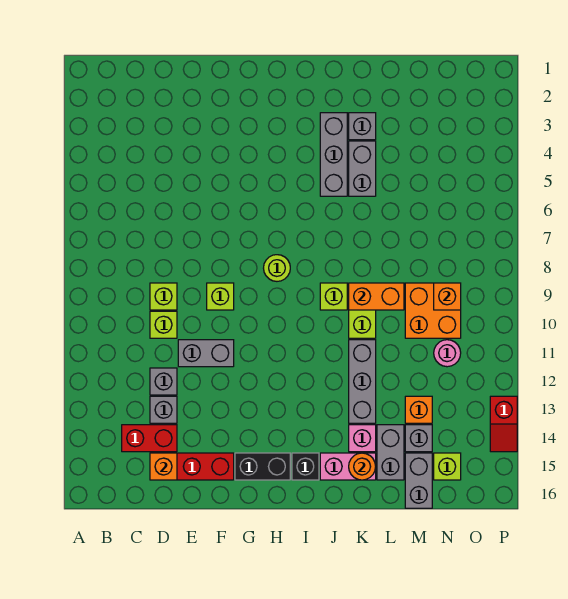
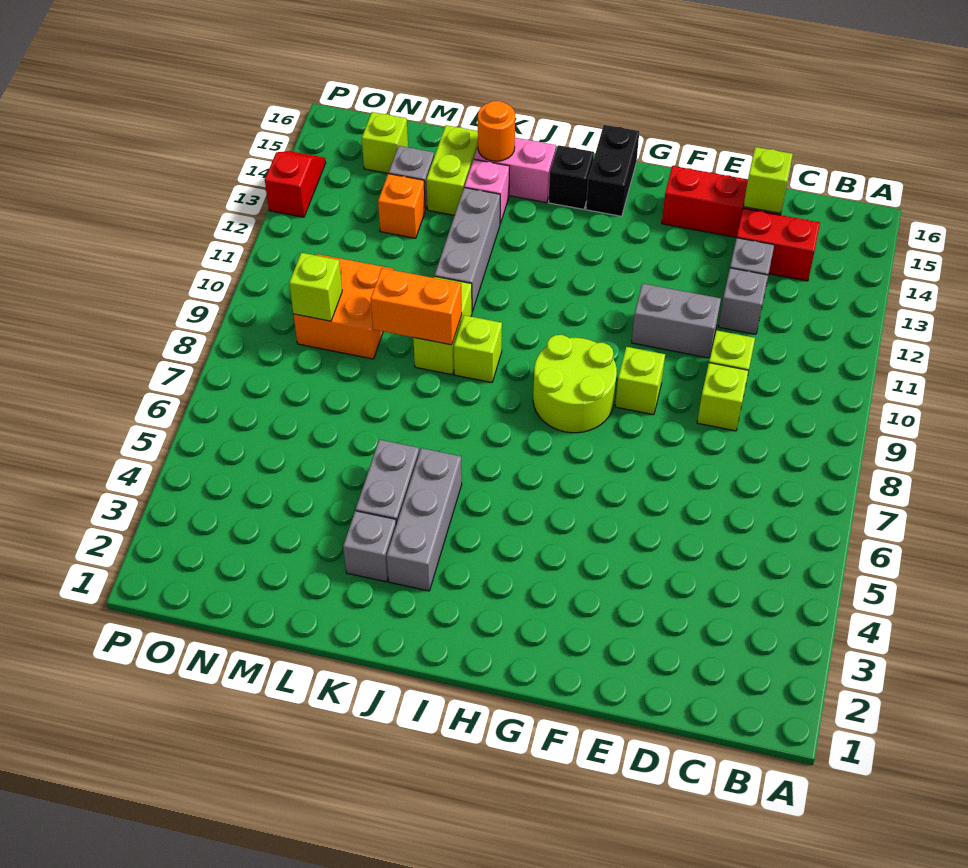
orange brick D15 level 2 -> lime brick D15 level 2
black brick G15:H15 level 1 -> black brick H15:H16 level 1
lime round brick H8 level 1 -> lime round brick G8:H9 level 1
grey brick L14:L15 level 1 -> lime brick L14:L15 level 1
grey brick M15:M16 level 1 -> none
orange brick N9 level 2 -> lime brick N9 level 2
pink round brick N11 level 1 -> none

